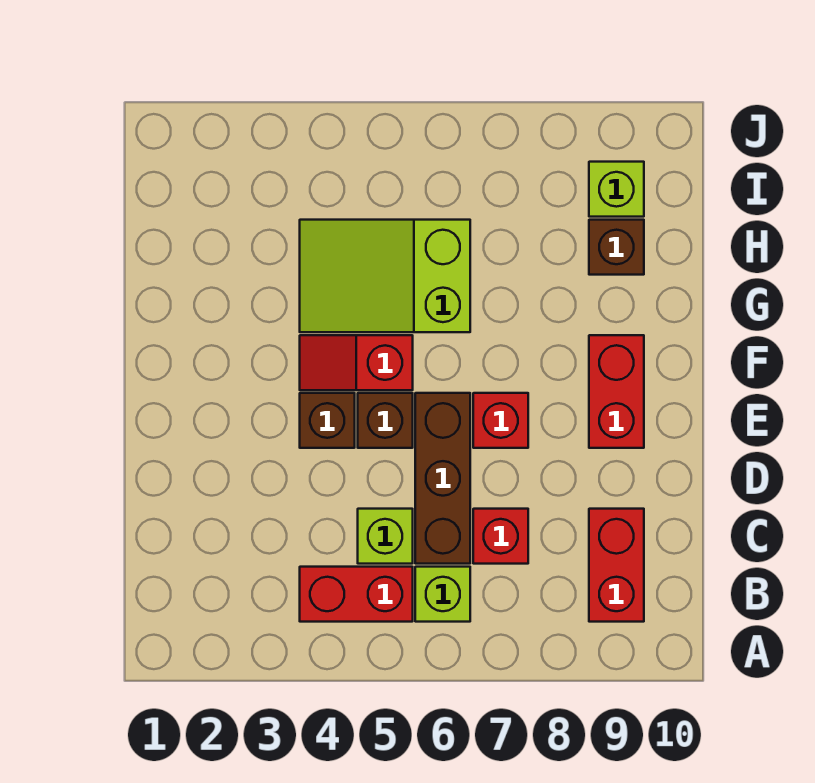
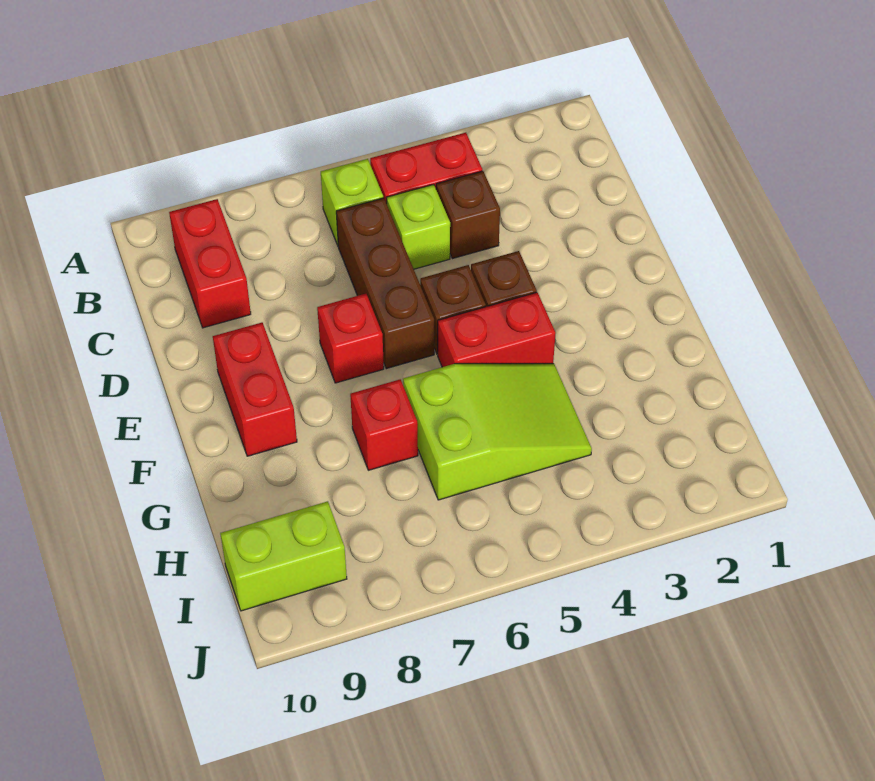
red brick C7 level 1 -> red brick G7 level 1
red slope F4:F5 level 1 top 5 -> red brick F4:F5 level 1
brown brick H9 level 1 -> brown brick C4 level 1
lime brick I9 level 1 -> lime brick I9:I10 level 1

